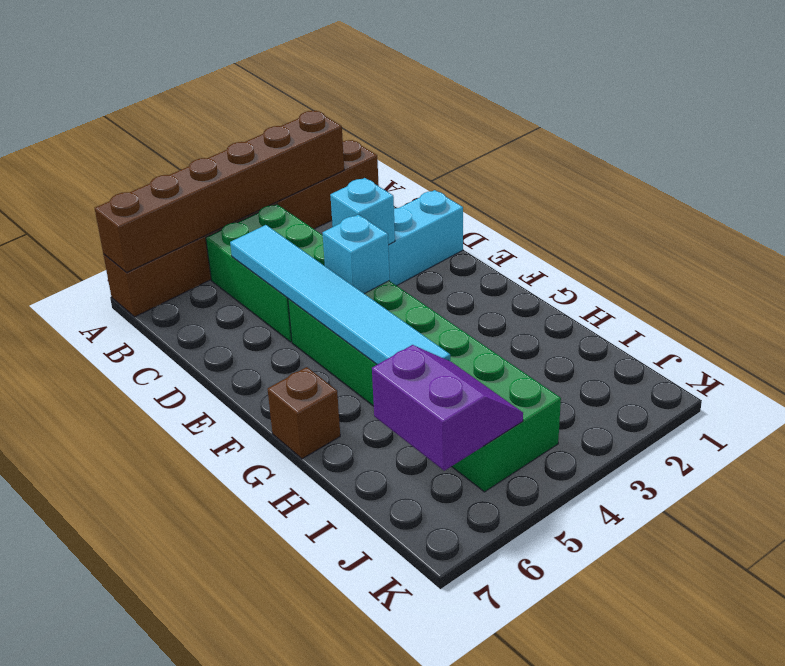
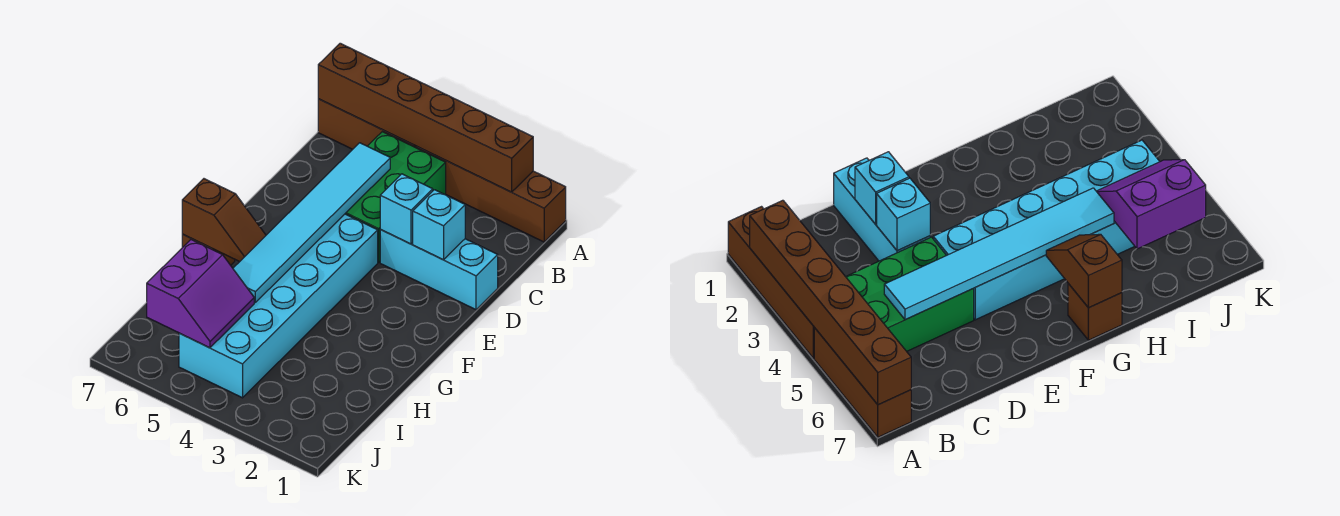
green brick E4:J5 level 1 -> cyan brick E4:J5 level 1
cyan brick E4 level 2 -> cyan brick D2 level 2
none -> brown slope G6:G7 level 2 top 7

